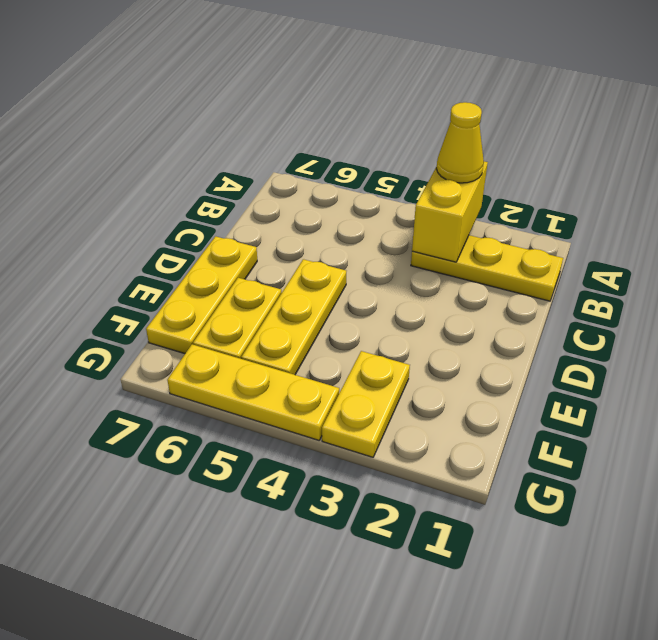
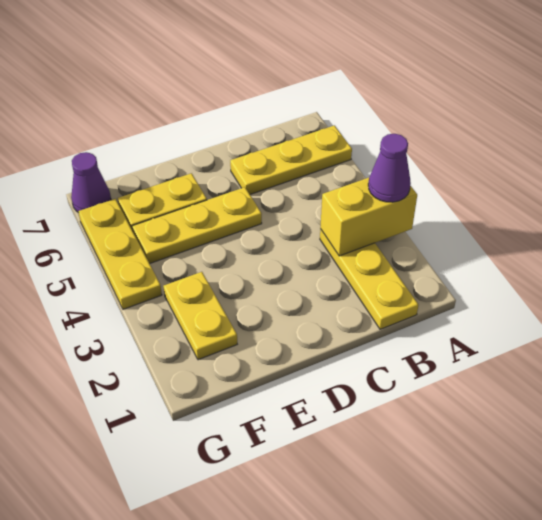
yellow cone A3 level 3 -> purple cone A3 level 3
yellow plate D7:F7 level 1 -> yellow plate A6:C6 level 1
yellow plate F3:G3 level 1 -> yellow plate F2:F3 level 1
none -> purple cone G7 level 1

